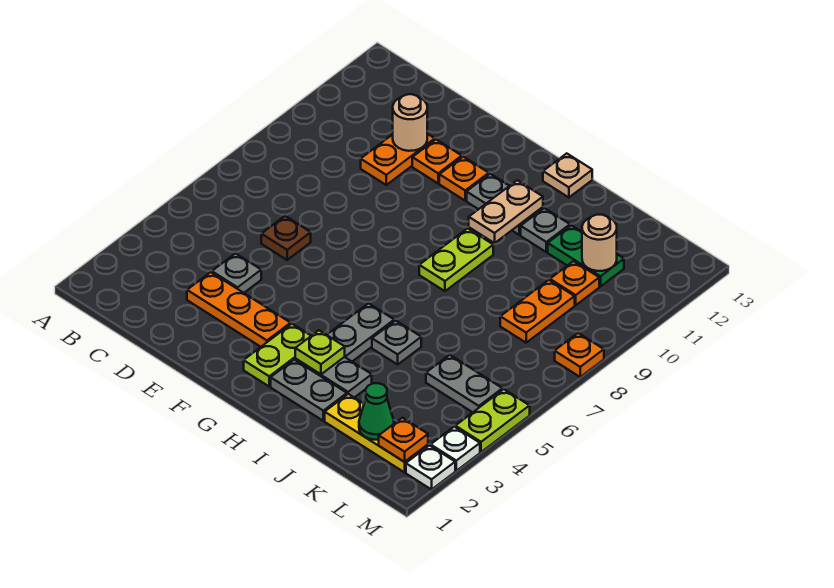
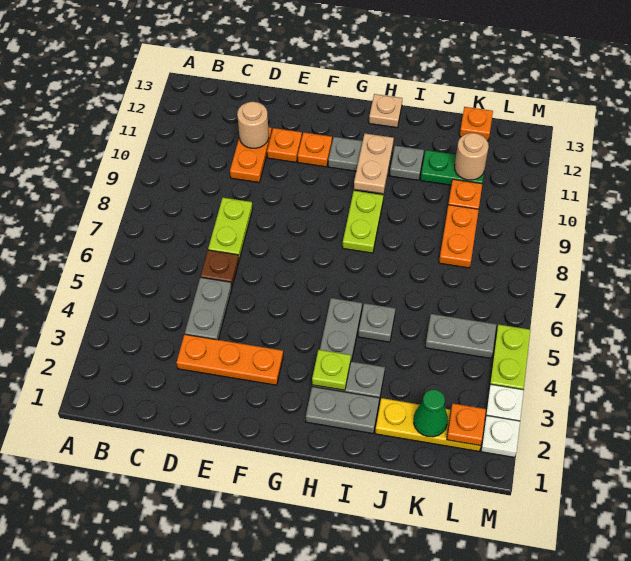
grey plate D4 level 1 -> grey plate D4:D5 level 1
lime plate G2:G3 level 1 -> lime plate D7:D8 level 1
orange plate M8 level 1 -> orange plate K13 level 1

